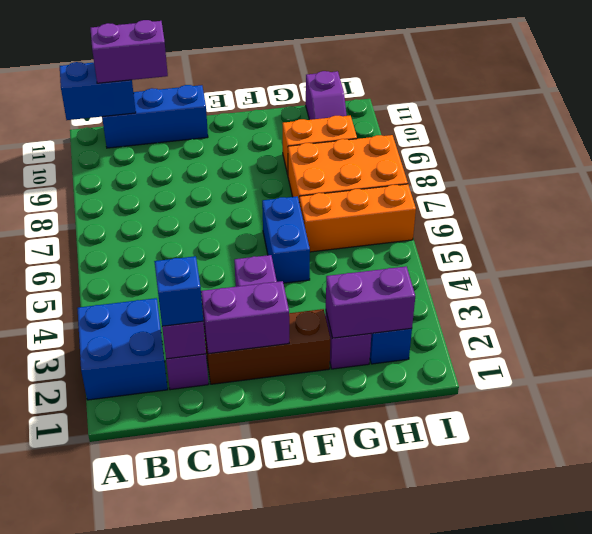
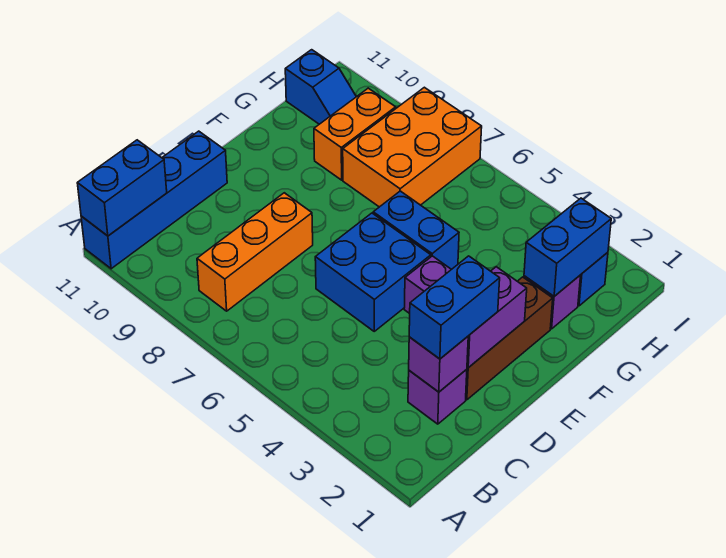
blue brick A2:B3 level 1 -> blue brick D5:E6 level 1
blue brick B11:D11 level 1 -> blue brick A11:D11 level 1
purple brick B11:C11 level 3 -> none
blue brick C2 level 3 -> blue brick C2:D2 level 3
purple brick G2:H2 level 2 -> blue brick G2:H2 level 2
orange brick G6:I6 level 1 -> orange brick B8:D8 level 1
purple slope H10:H11 level 1 top 11 -> blue slope H10:H11 level 1 top 11

